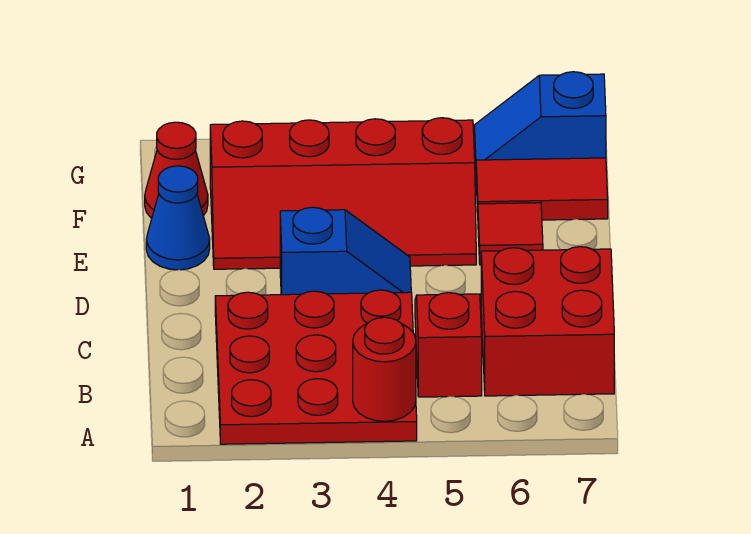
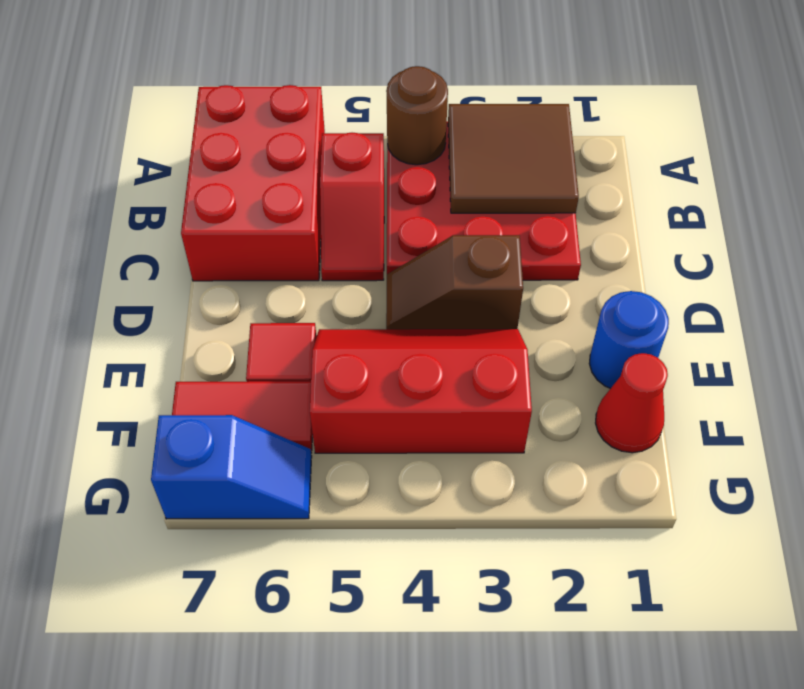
none -> brown tile A2:B3 level 2
red round brick A4 level 2 -> brown round brick A4 level 2
red brick B6:C7 level 1 -> red brick A6:C7 level 1
blue slope D3:D4 level 1 top 3 -> brown slope D3:D4 level 1 top 3
blue cone E1 level 1 -> blue round brick E1 level 1
red slope E2:F5 level 1 top F -> red slope E3:F5 level 1 top F

